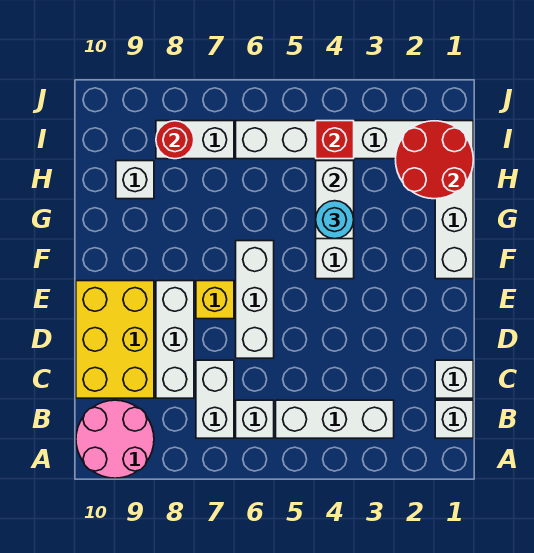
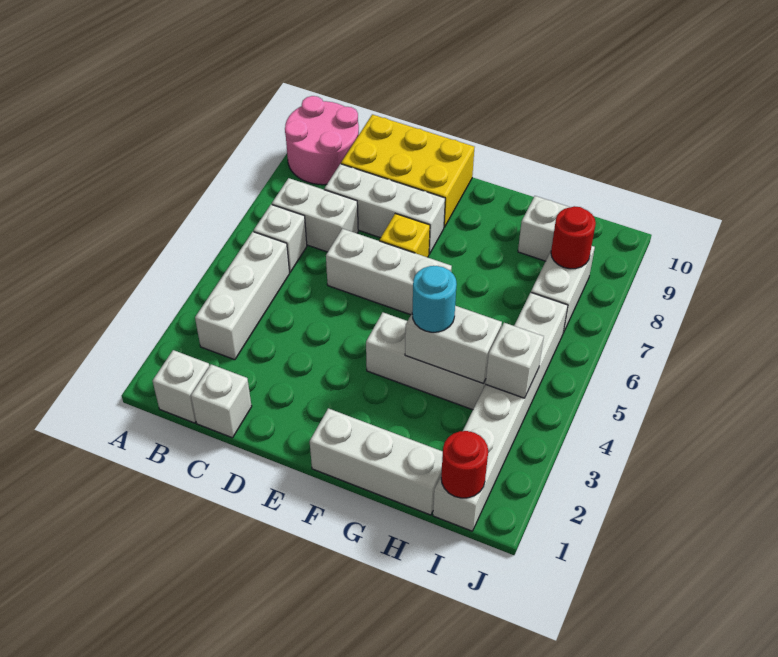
red round brick H1:I2 level 2 -> red round brick I1 level 2
red brick I4 level 2 -> white brick I4 level 2

